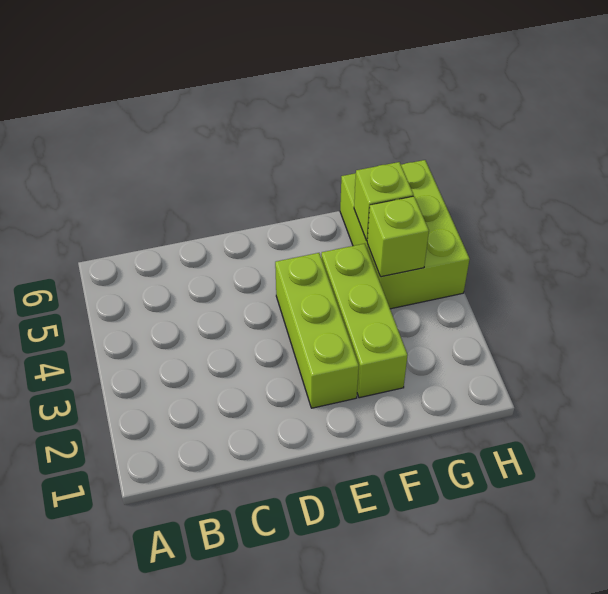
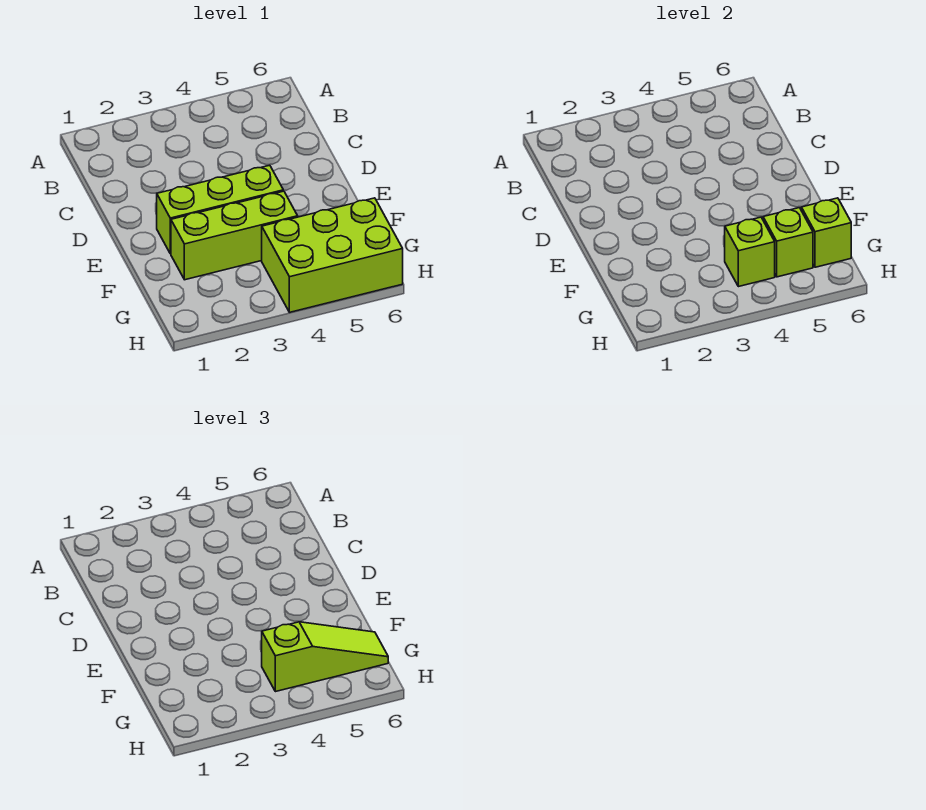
none -> lime slope G4:G6 level 3 top 4
none -> lime brick G6 level 2

